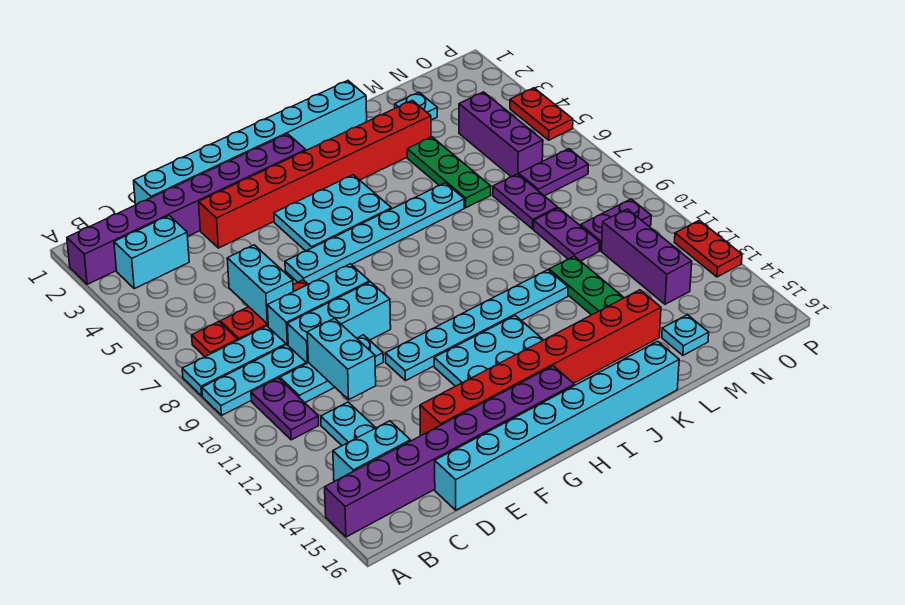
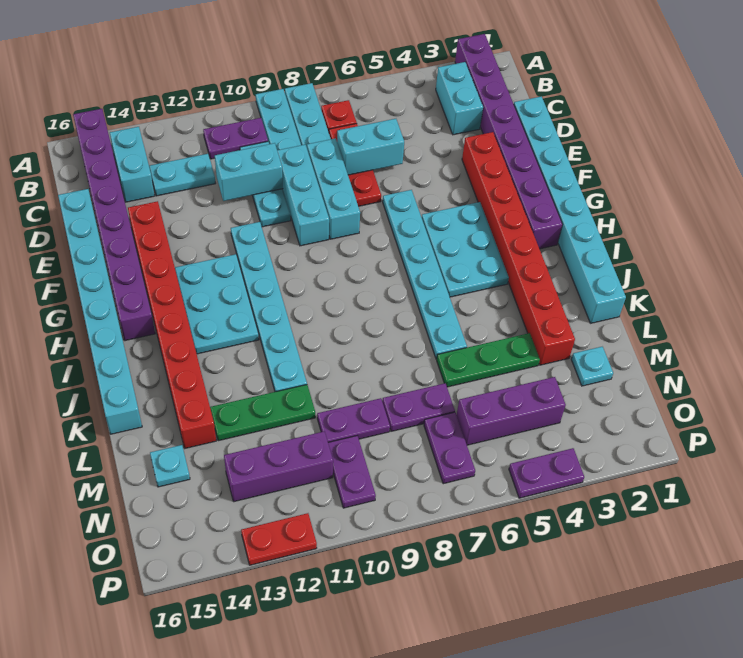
red plate P4:P5 level 1 -> purple plate P4:P5 level 1

